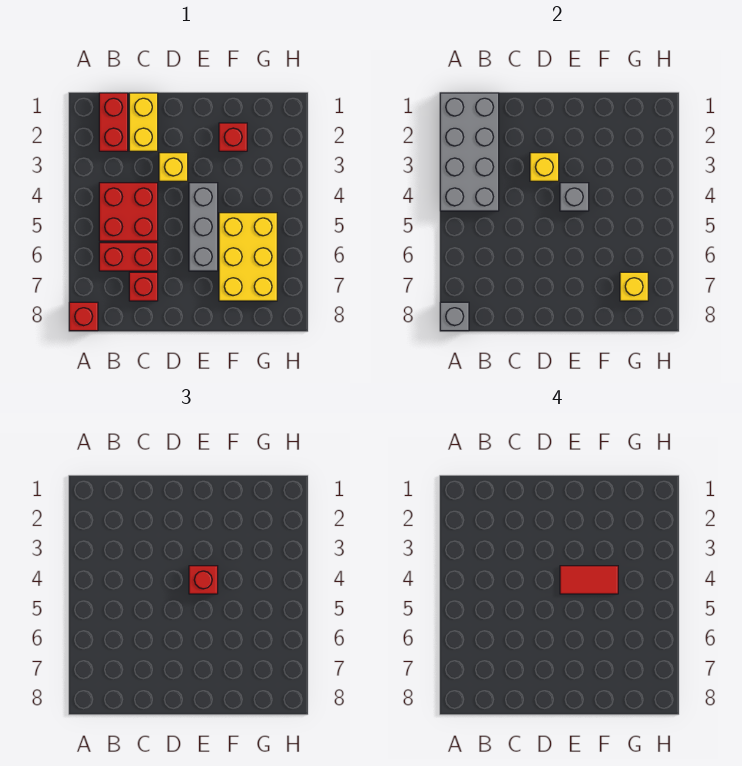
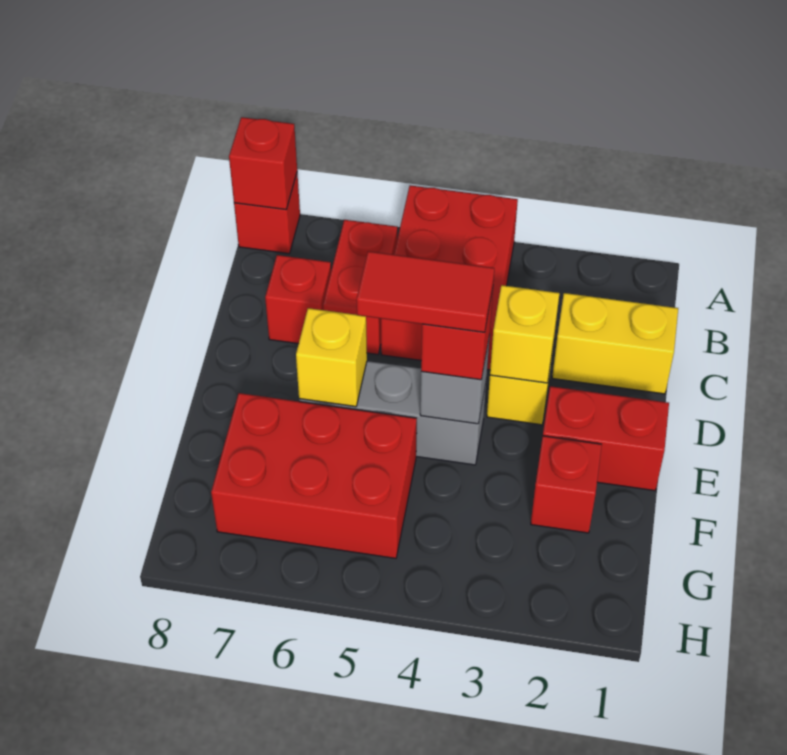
grey brick A1:B4 level 2 -> none
grey brick A8 level 2 -> red brick A8 level 2
red brick B1:B2 level 1 -> red brick E1:E2 level 1
red brick B4:C5 level 1 -> red brick A4:C5 level 1
red tile E4:F4 level 4 -> red tile E4:E5 level 4
yellow brick F5:G7 level 1 -> red brick F5:G7 level 1
yellow brick G7 level 2 -> yellow brick E6 level 2

